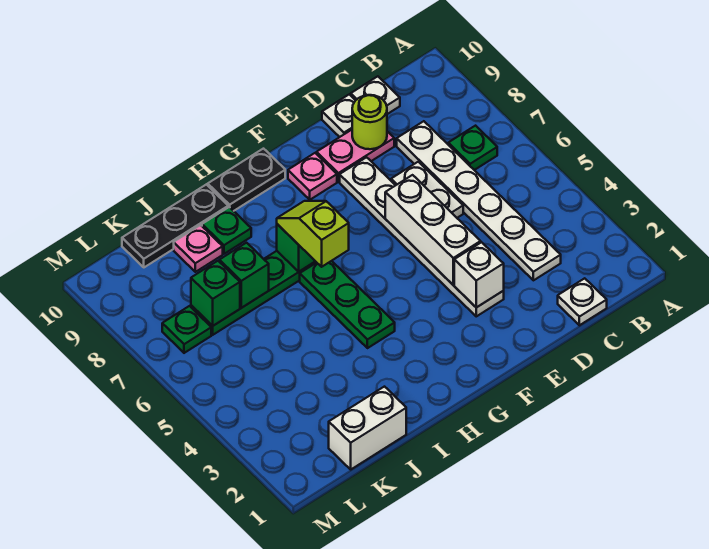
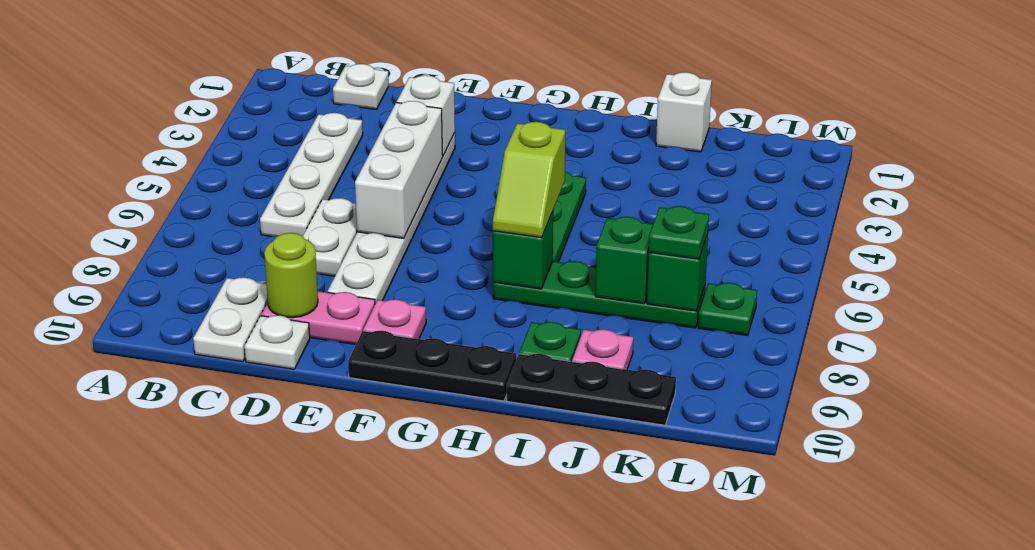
green plate B7 level 1 -> green plate K7 level 3
white plate C3:C8 level 1 -> white plate C3:C6 level 1
white plate C10 level 1 -> white plate C9:C10 level 1
black plate G10:H10 level 1 -> black plate F10:H10 level 1
white brick J1:K1 level 1 -> white brick J1 level 1

